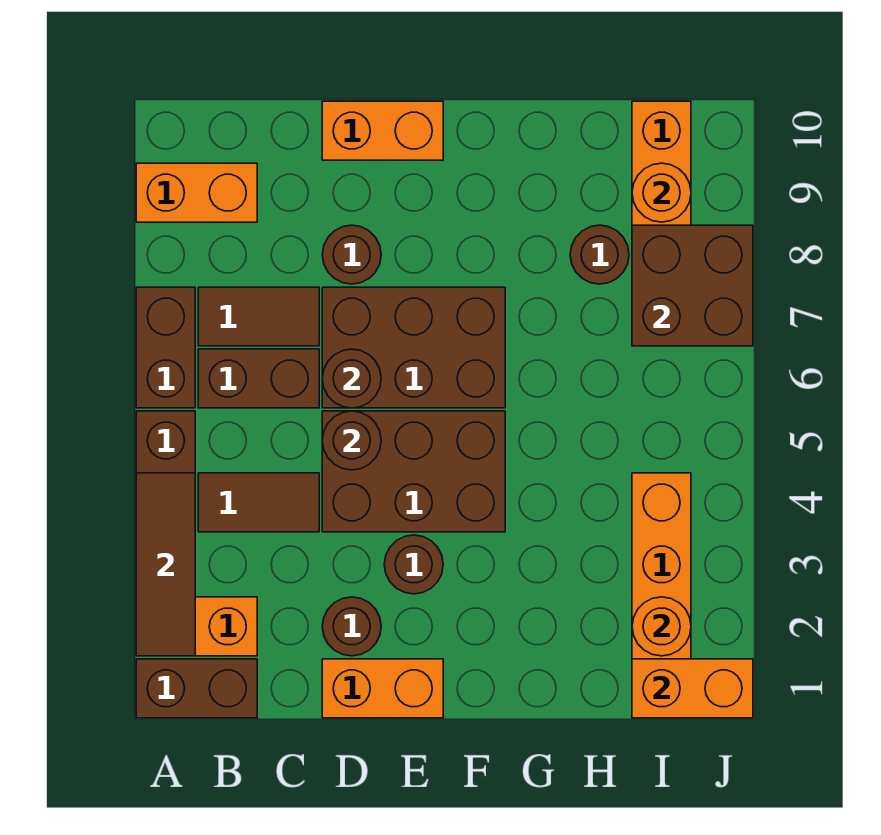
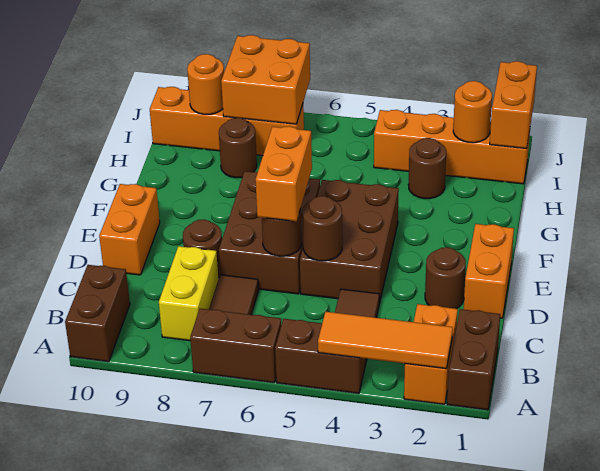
brown tile A2:A4 level 2 -> orange tile A2:A4 level 2
orange brick A9:B9 level 1 -> orange brick D6:E6 level 3
brown brick B6:C6 level 1 -> brown brick A10:B10 level 1
none -> yellow brick B8:C8 level 1
brown round brick E3 level 1 -> brown round brick H3 level 1
brown brick I7:J8 level 2 -> orange brick I7:J8 level 2

